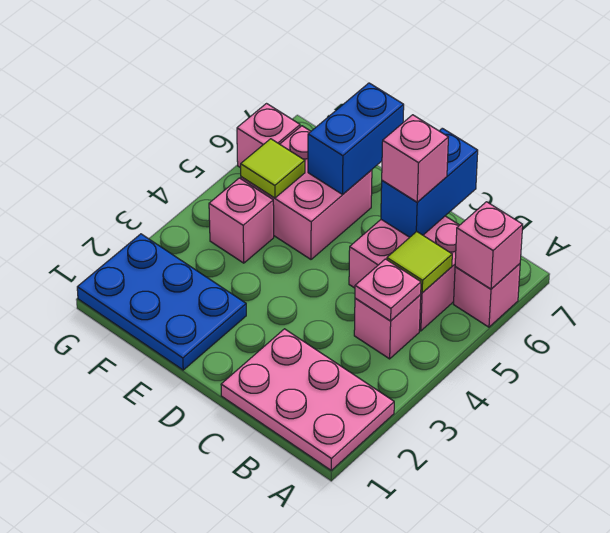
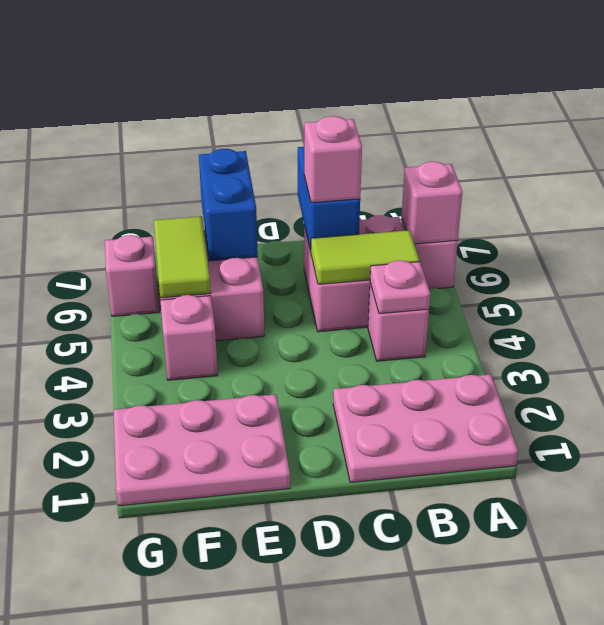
lime tile B5 level 2 -> lime tile B5:C5 level 2
blue plate E1:G2 level 1 -> pink plate E1:G2 level 1
lime tile F5 level 2 -> lime tile F5:F6 level 2

